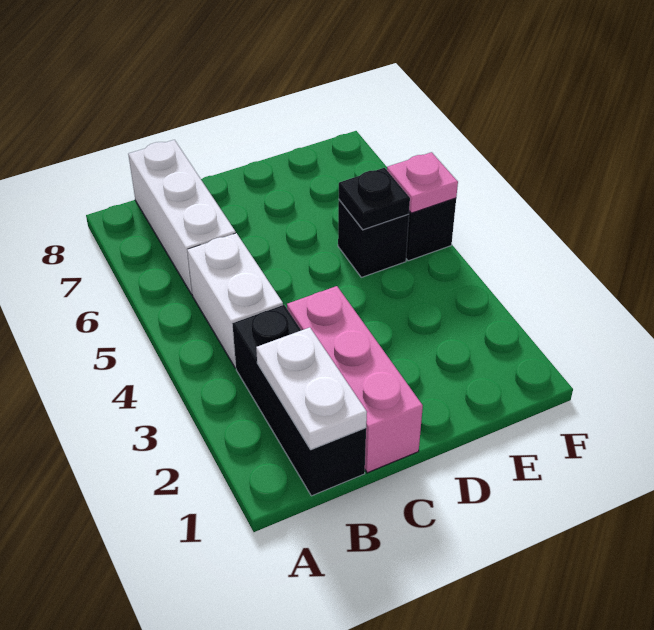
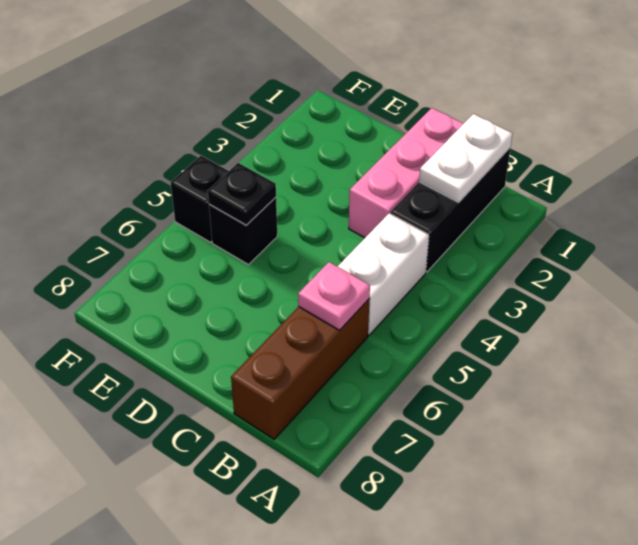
white brick B6:B8 level 1 -> brown brick B6:B8 level 1
pink plate F5 level 2 -> pink plate B6 level 2

